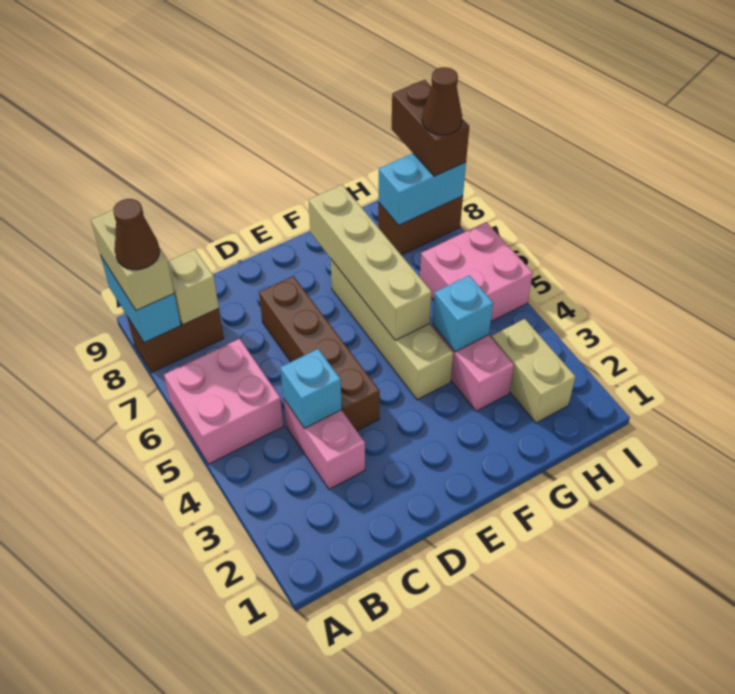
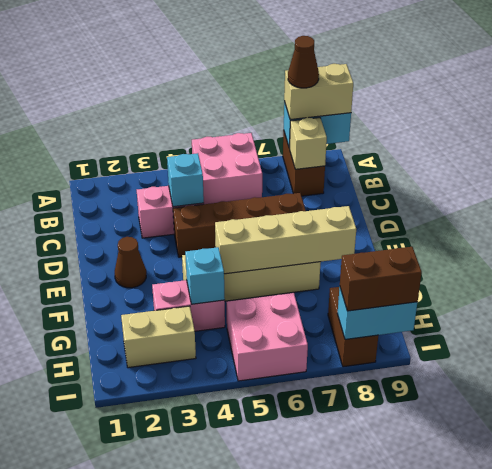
cyan brick H8:I8 level 2 -> cyan brick I8:I9 level 2
brown cone I8 level 4 -> brown cone E2 level 1

